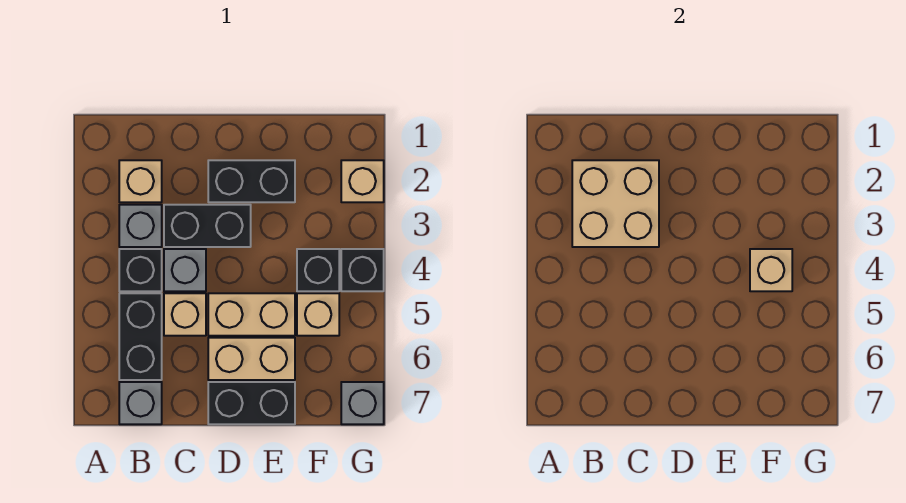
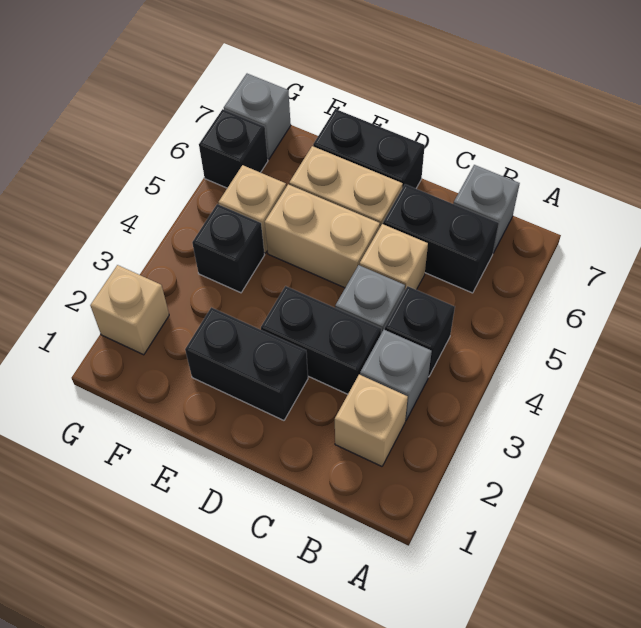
tan brick B2:C3 level 2 -> none
black brick B5:B6 level 1 -> black brick B6:C6 level 1
tan brick F4 level 2 -> none
black brick G4 level 1 -> black brick G6 level 1

